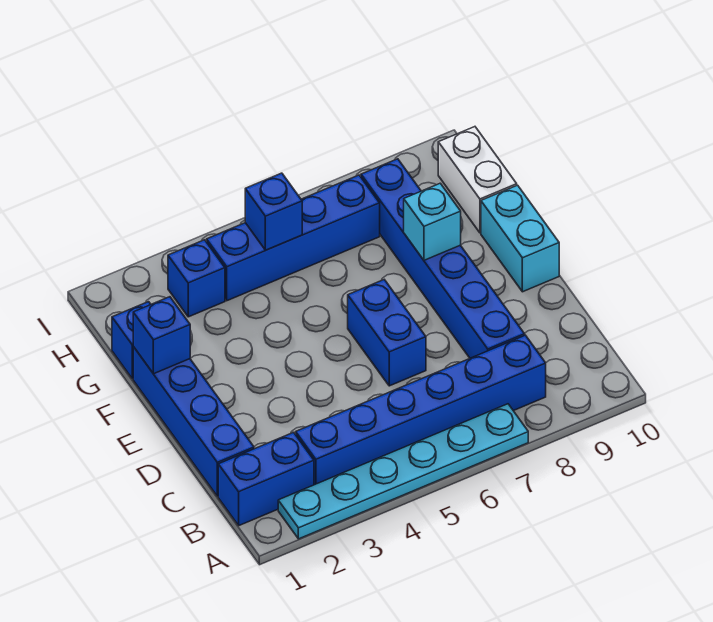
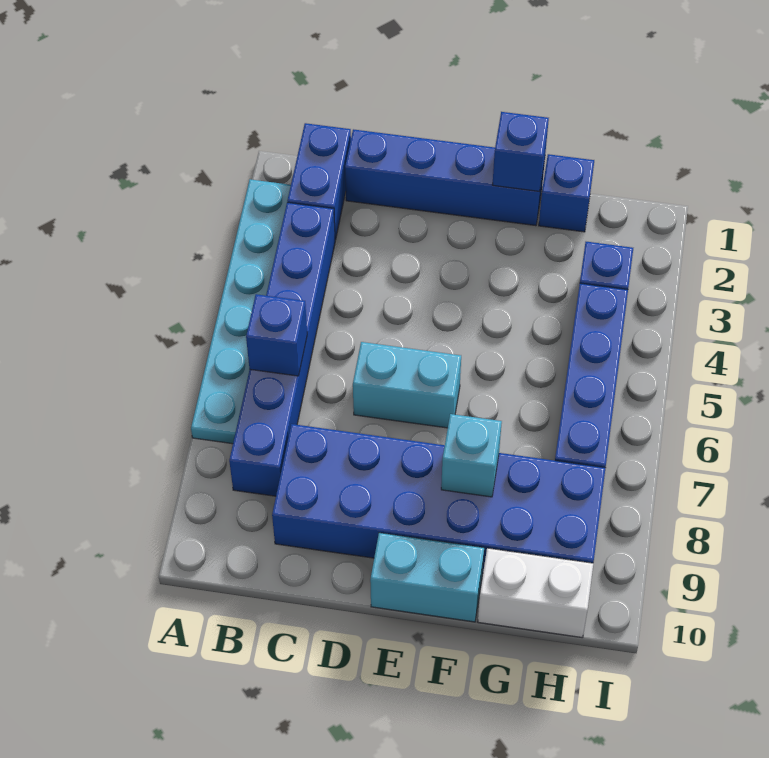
blue brick C8:H8 level 1 -> blue brick C8:H9 level 1
blue brick D6:E6 level 1 -> cyan brick D6:E6 level 1
blue brick H5 level 2 -> blue brick B6 level 2

